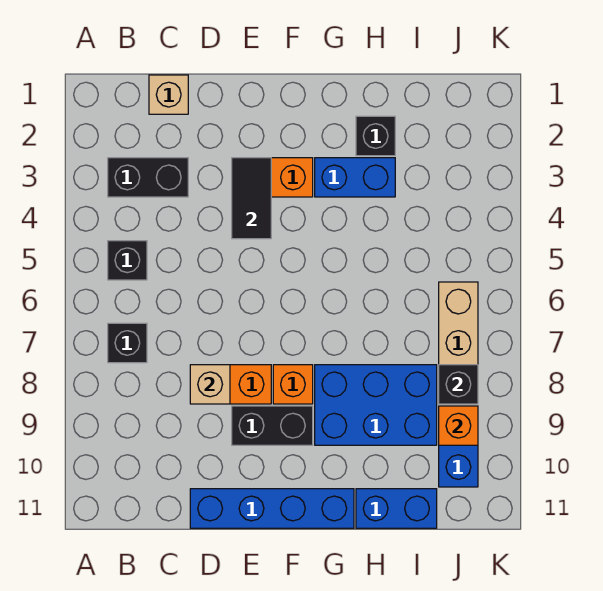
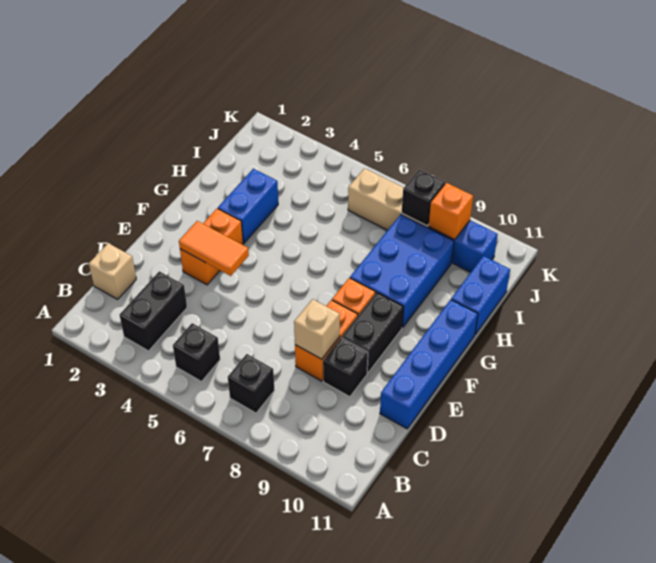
black tile E3:E4 level 2 -> orange tile E3:E4 level 2
black brick H2 level 1 -> black brick D9 level 1

